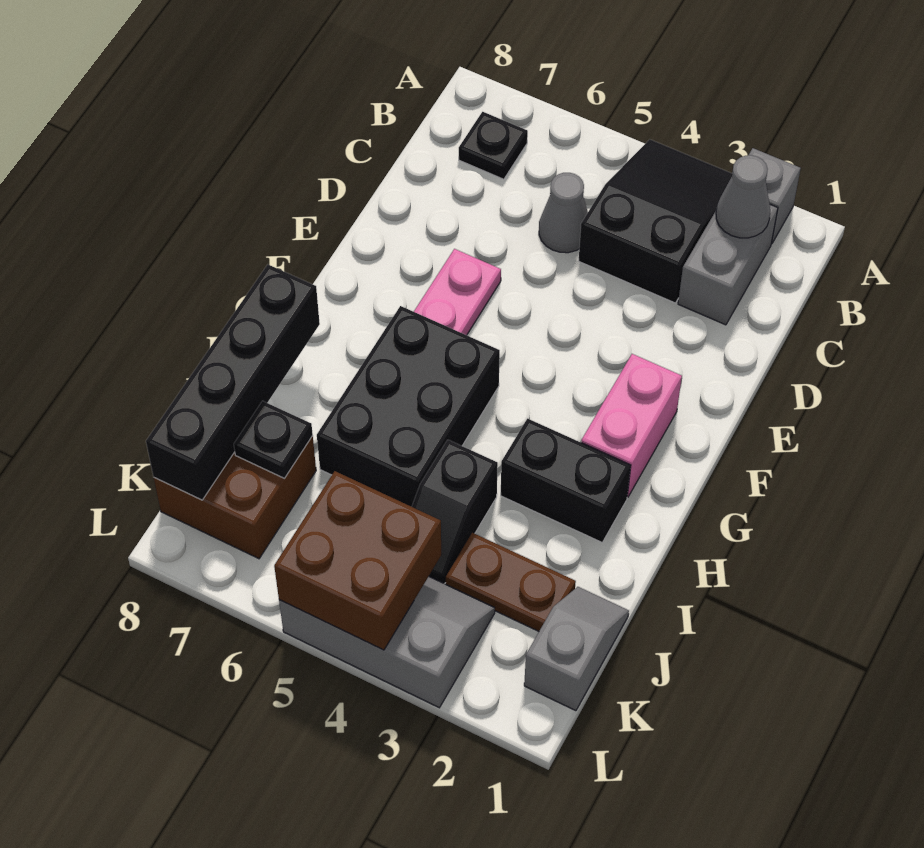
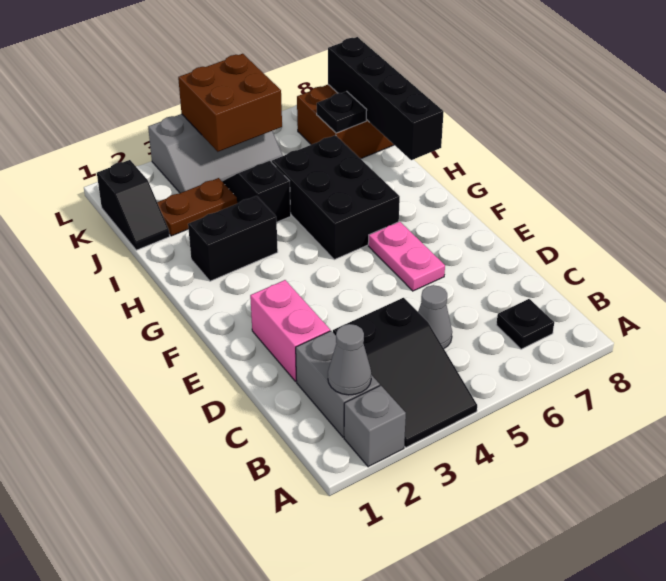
pink brick F2:G2 level 1 -> pink brick D2:E2 level 1
grey slope J1:K1 level 1 top K -> black slope J1:K1 level 1 top K

